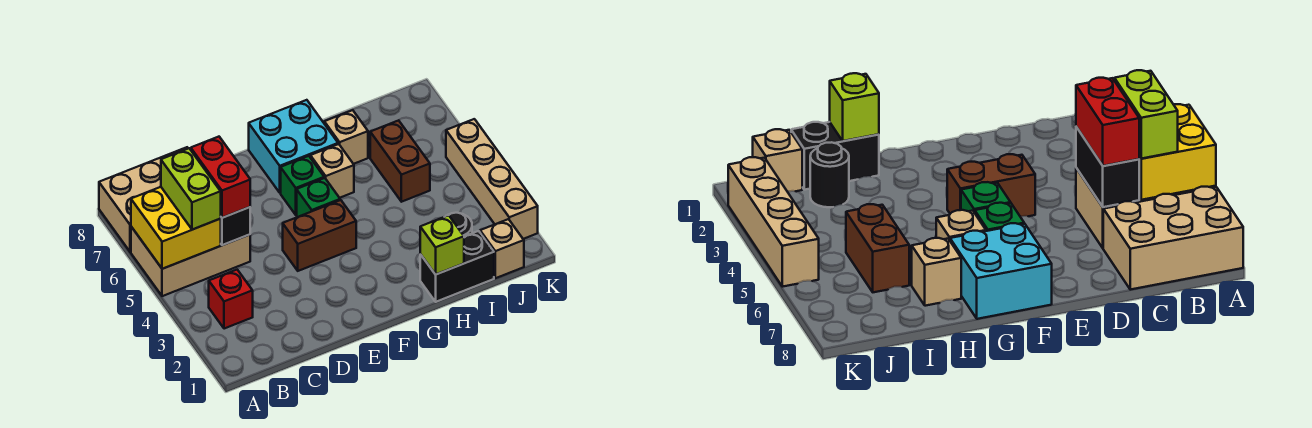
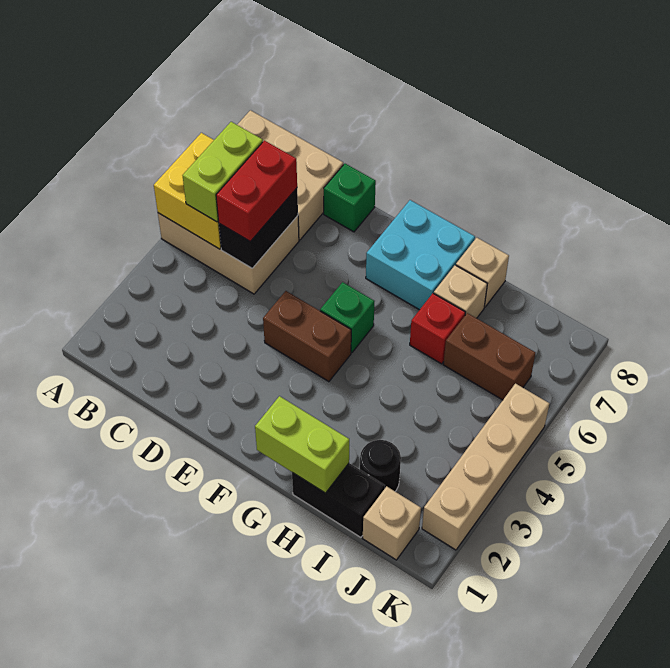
red brick B3 level 1 -> red brick H6 level 1
green brick F6 level 1 -> green brick D8 level 1
tan brick G6 level 1 -> tan brick H8 level 1
lime brick H1 level 2 -> lime brick G1:H1 level 2
brown brick I5:I6 level 1 -> brown brick I6:J6 level 1

